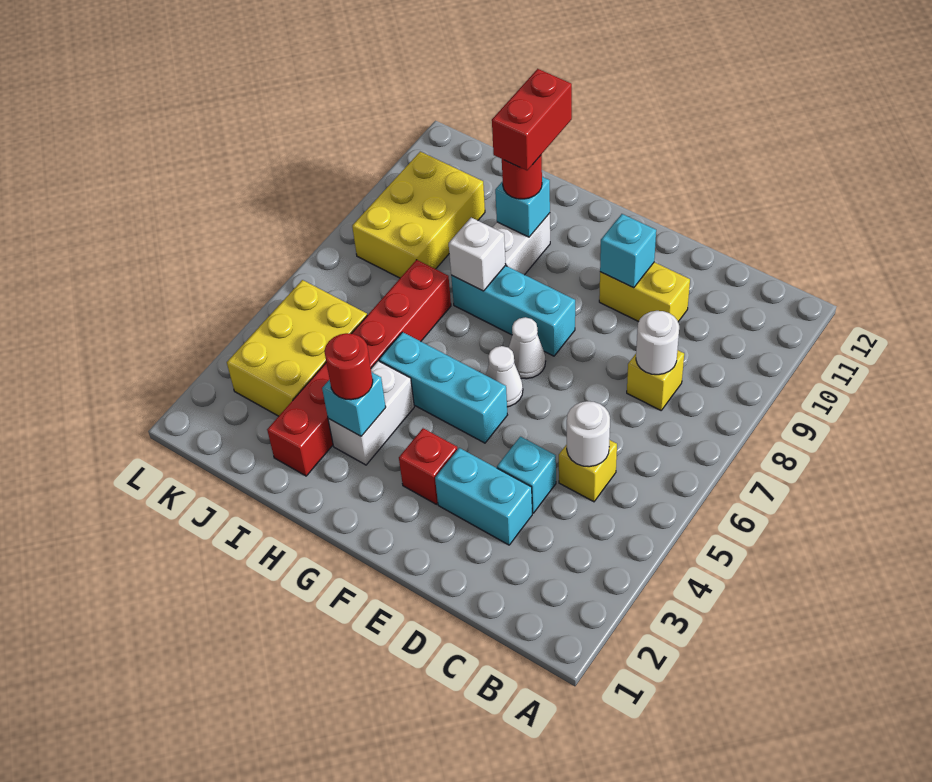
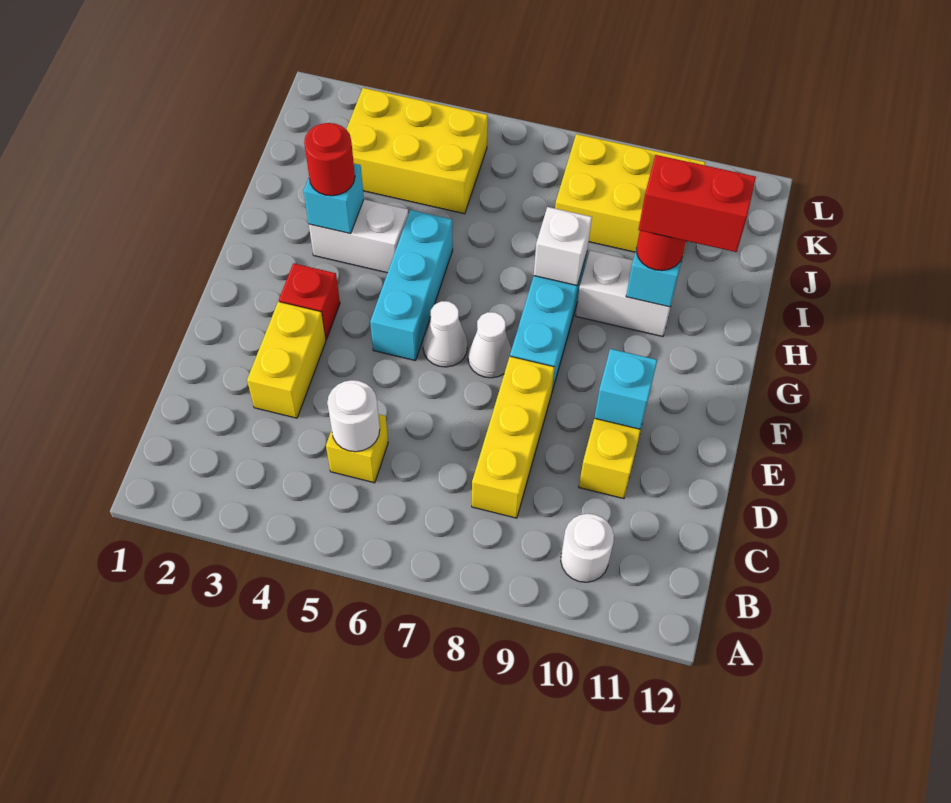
yellow brick C8 level 1 -> yellow brick C8:E8 level 1
white round brick C8 level 2 -> white round brick B10 level 1
cyan brick D3:E3 level 1 -> yellow brick D3:E3 level 1
cyan brick D4 level 1 -> none
red brick I2:I7 level 1 -> none

